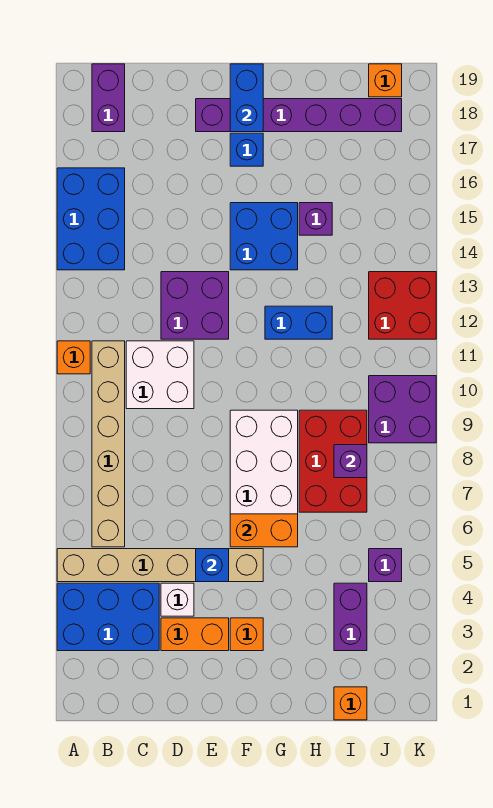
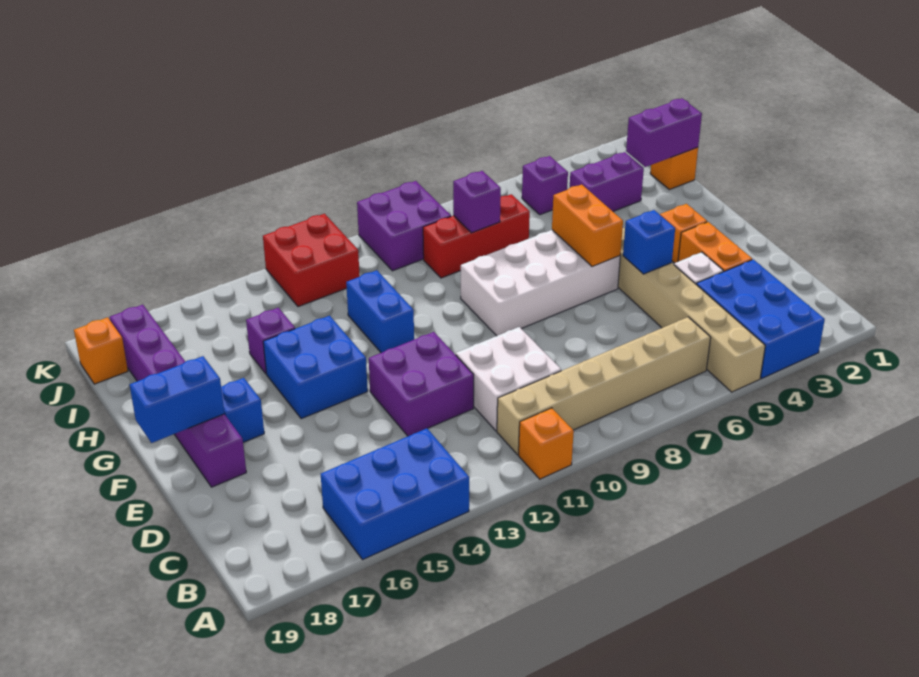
purple brick B18:B19 level 1 -> purple brick I1:I2 level 2
red brick H7:I9 level 1 -> red brick I7:I9 level 1

